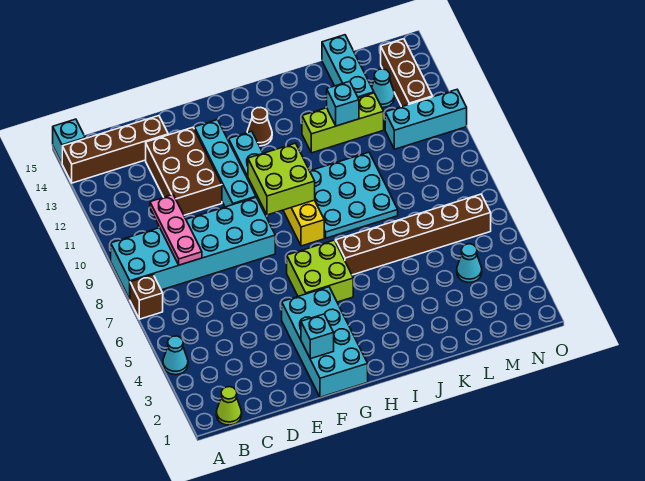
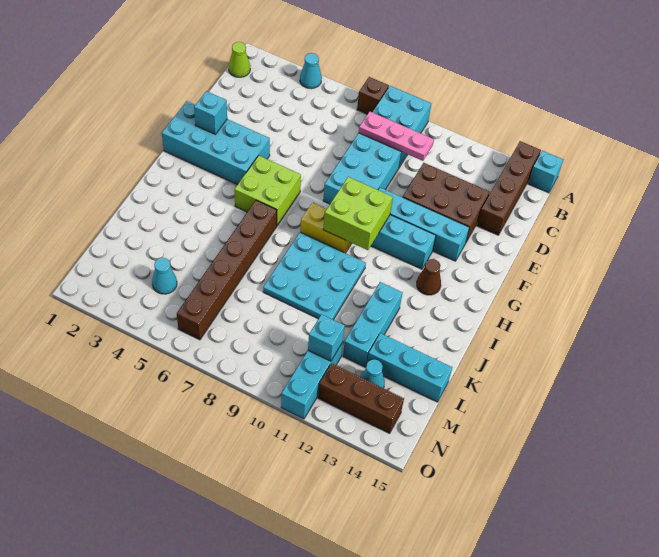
lime brick J12:L12 level 1 -> cyan brick J12:L12 level 1
cyan brick K12 level 2 -> cyan brick M11 level 2

